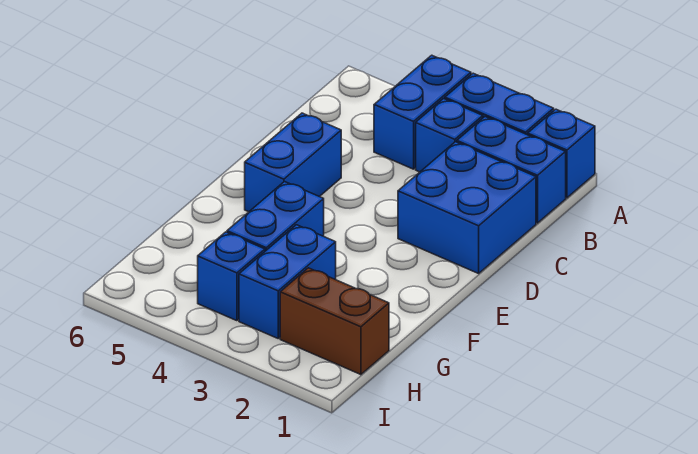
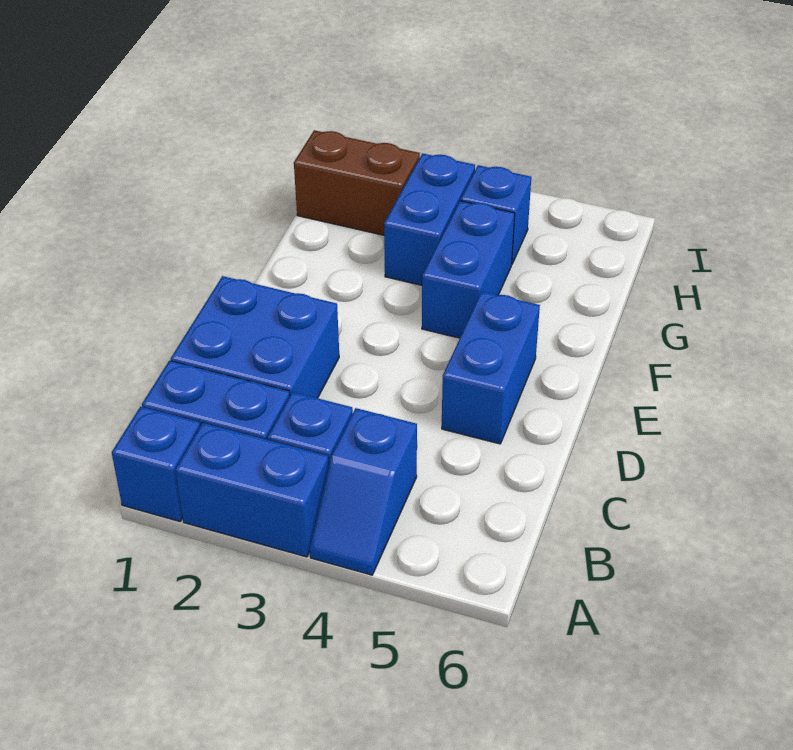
blue brick A4:B4 level 1 -> blue slope A4:B4 level 1 top B

